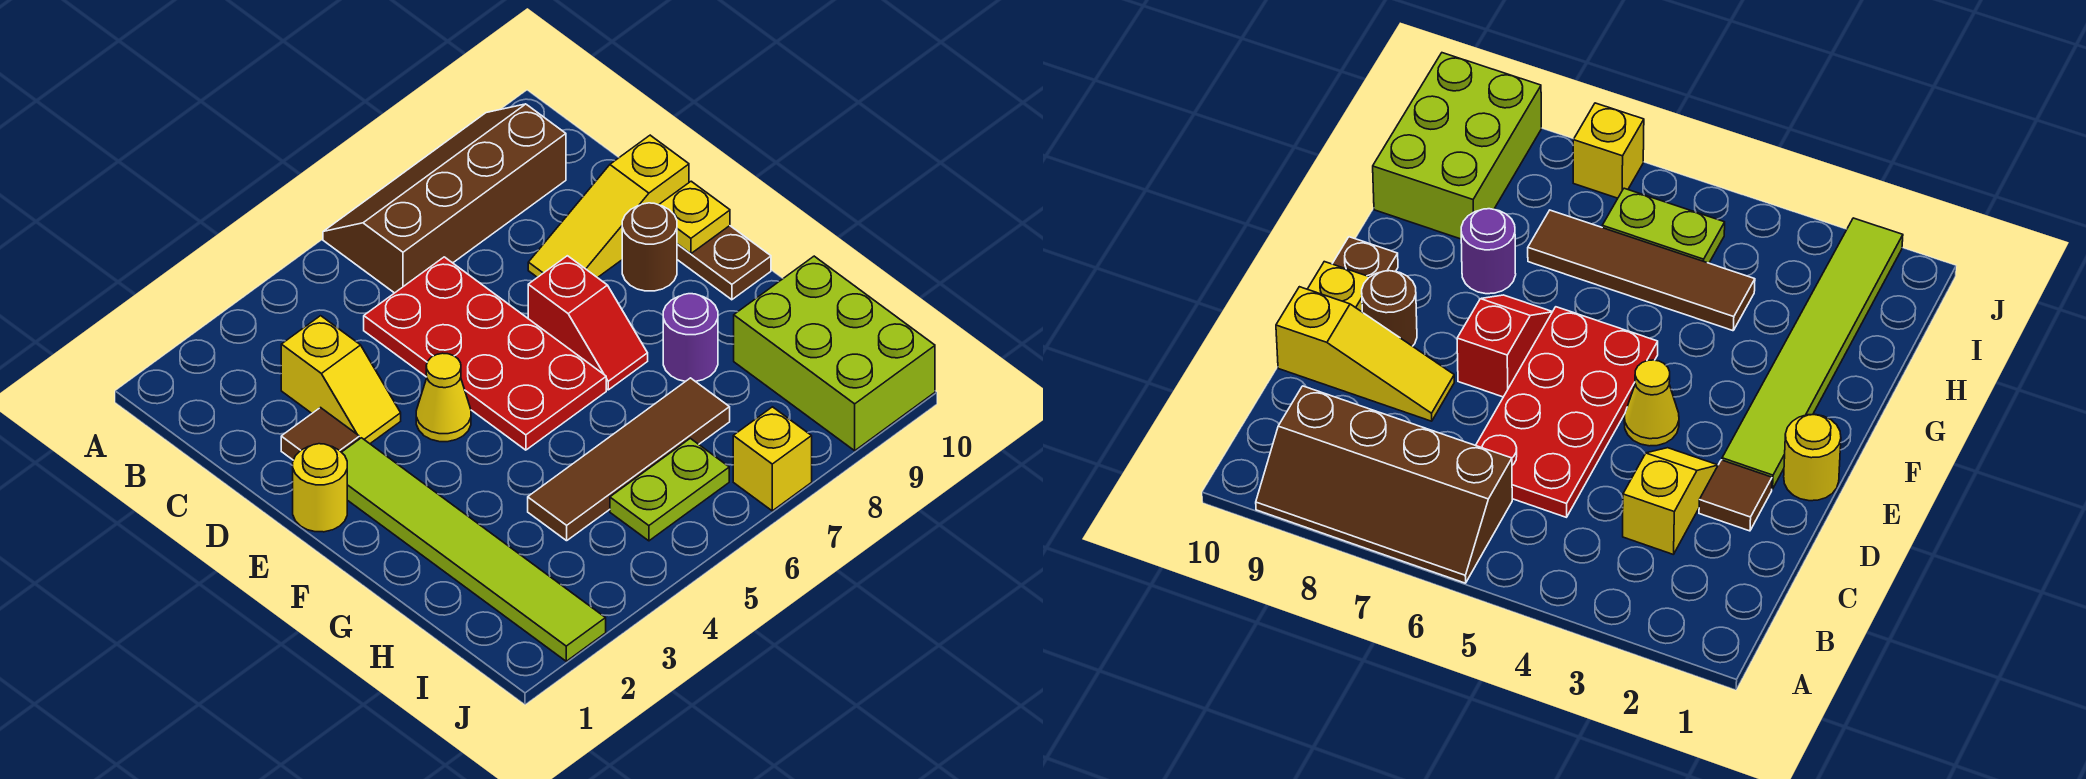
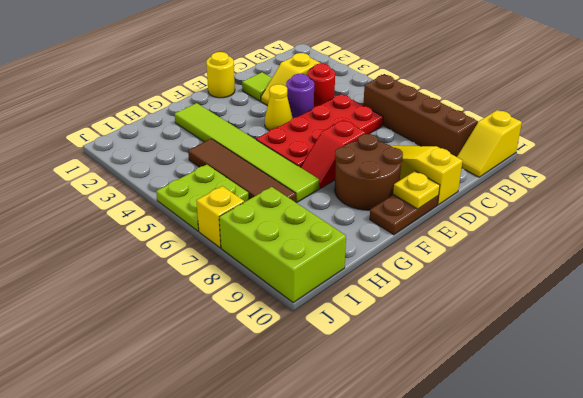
none -> yellow slope A10:B10 level 1 top A
none -> red round brick C4 level 1
brown tile D2 level 1 -> lime tile D2 level 1
lime tile E2:J2 level 1 -> lime tile G2:G7 level 1
brown round brick E9 level 1 -> brown round brick E8:F9 level 1
purple round brick G8 level 1 -> purple round brick D4 level 1
lime brick H9:J10 level 1 -> lime brick I8:J10 level 1
lime plate I5:I6 level 1 -> lime plate I5:J6 level 1

